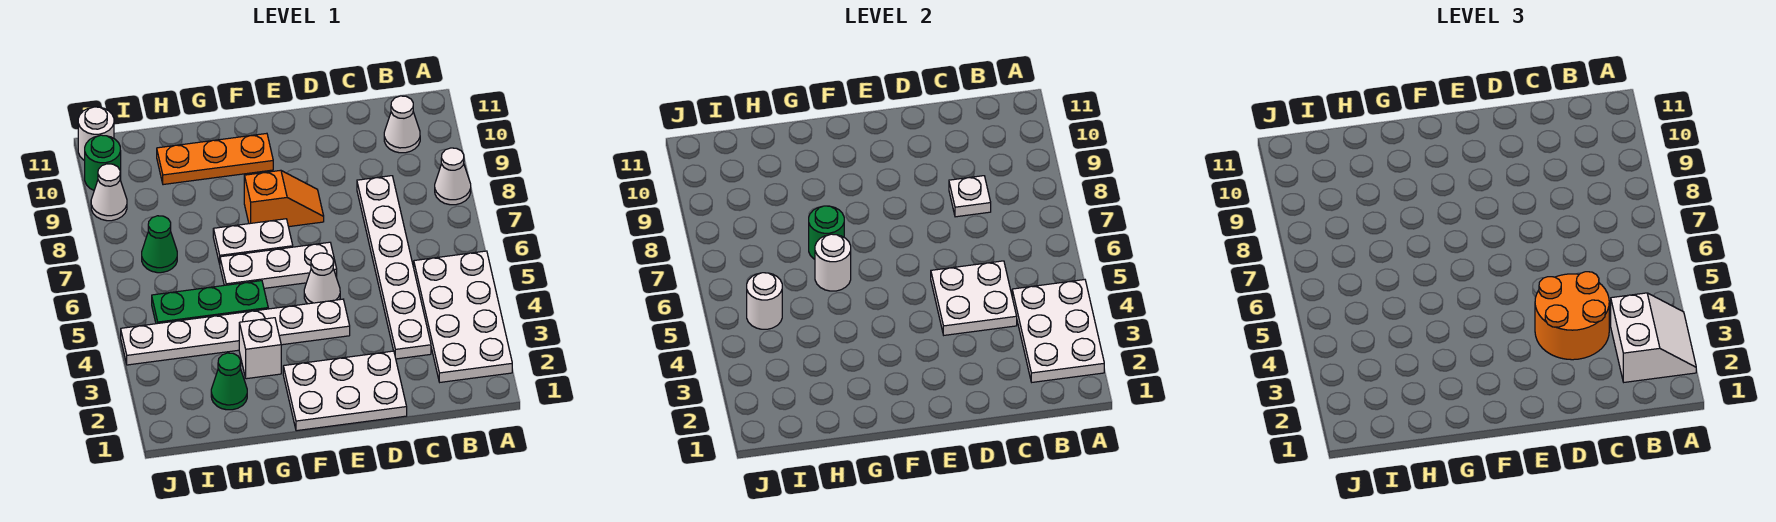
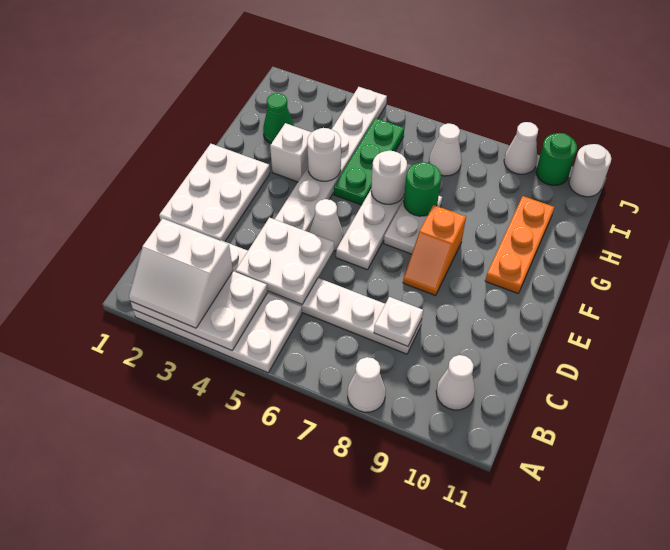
orange round brick C3:D4 level 3 -> none
white round brick I5 level 2 -> white round brick G4 level 2
green cone I7 level 1 -> white cone I7 level 1

